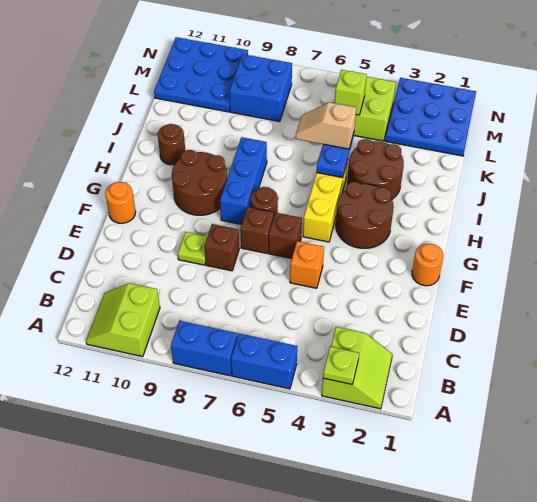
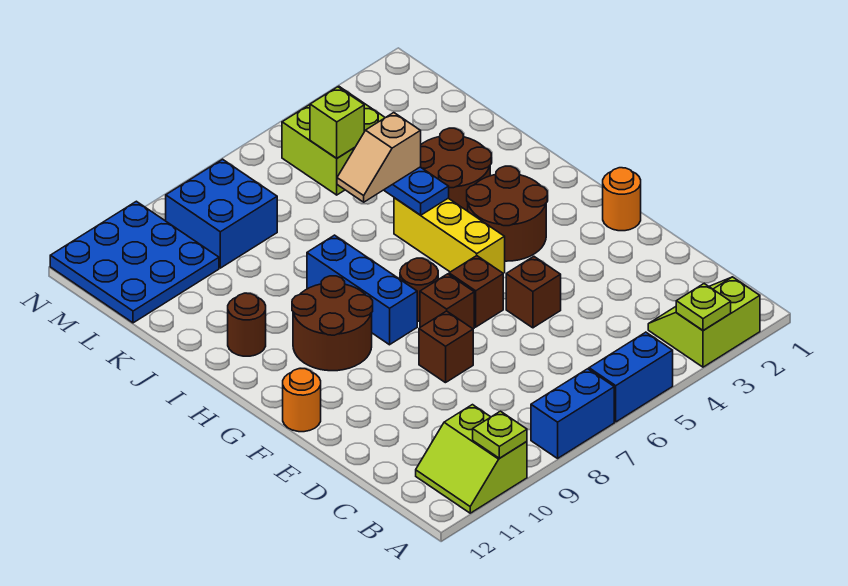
lime slope A2:B3 level 1 top 3 -> lime slope A2:B3 level 1 top A
orange brick E5 level 1 -> brown brick E5 level 1
lime plate E9 level 1 -> lime plate A10 level 2
blue plate L1:N3 level 1 -> none

